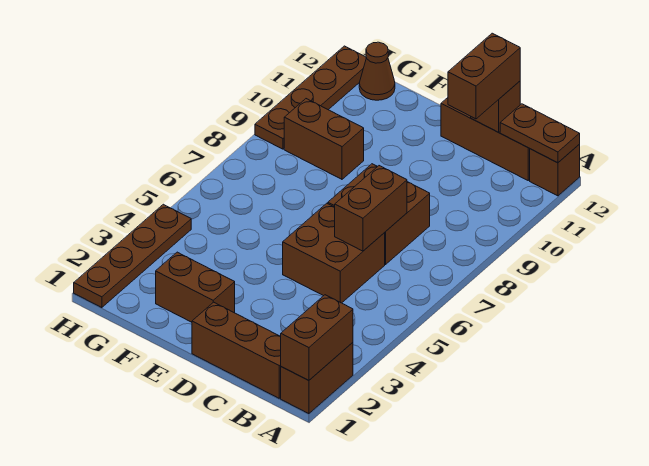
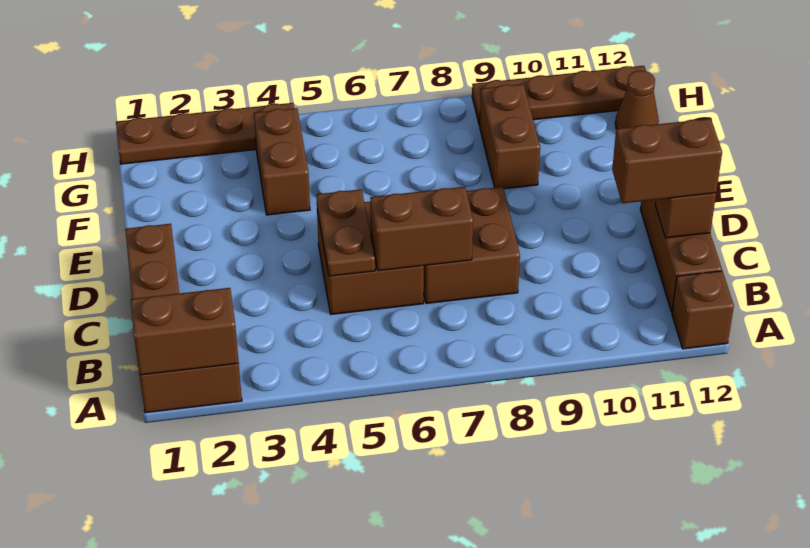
brown plate A12:B12 level 2 -> brown plate C5:D5 level 2
brown brick E2:F2 level 1 -> brown brick F4:G4 level 1

